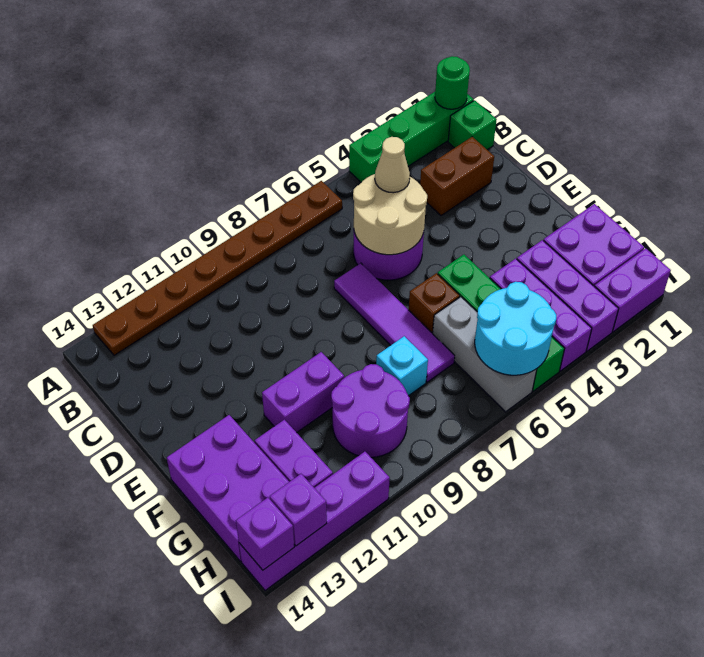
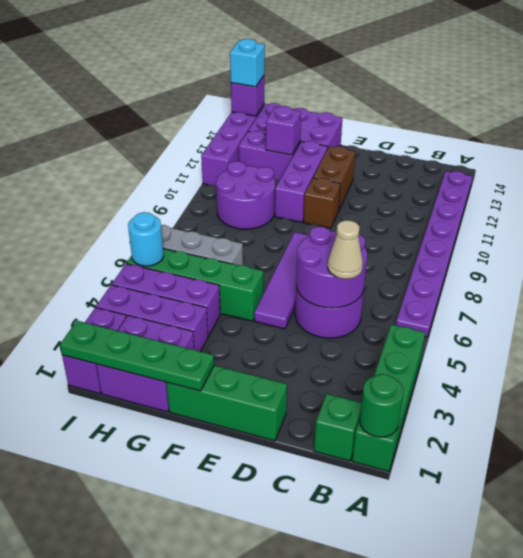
brown plate A6:A13 level 1 -> purple plate A6:A13 level 1
brown brick C2:C3 level 1 -> brown brick E11:E12 level 1
tan round brick C5:D6 level 2 -> purple round brick C5:D6 level 2
none -> green brick D1:F1 level 1
purple tile D7:G7 level 1 -> purple tile E5:E8 level 1
none -> green plate F1:I1 level 2
brown brick F6 level 1 -> brown brick E10 level 1
purple brick F10:F11 level 1 -> purple brick F10:F12 level 1
cyan brick G8 level 1 -> cyan brick I14 level 3
cyan round brick H5:I6 level 2 -> cyan round brick I5 level 2
purple brick I13 level 2 -> purple brick G12 level 2

